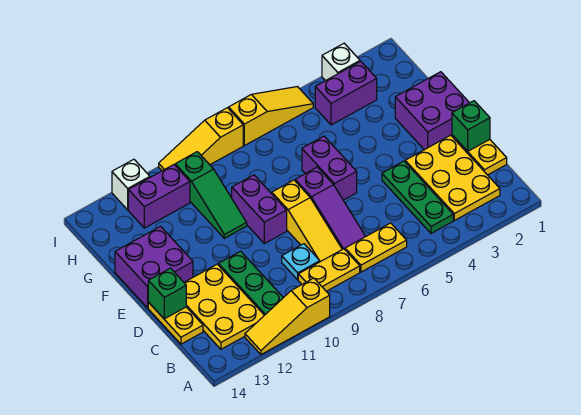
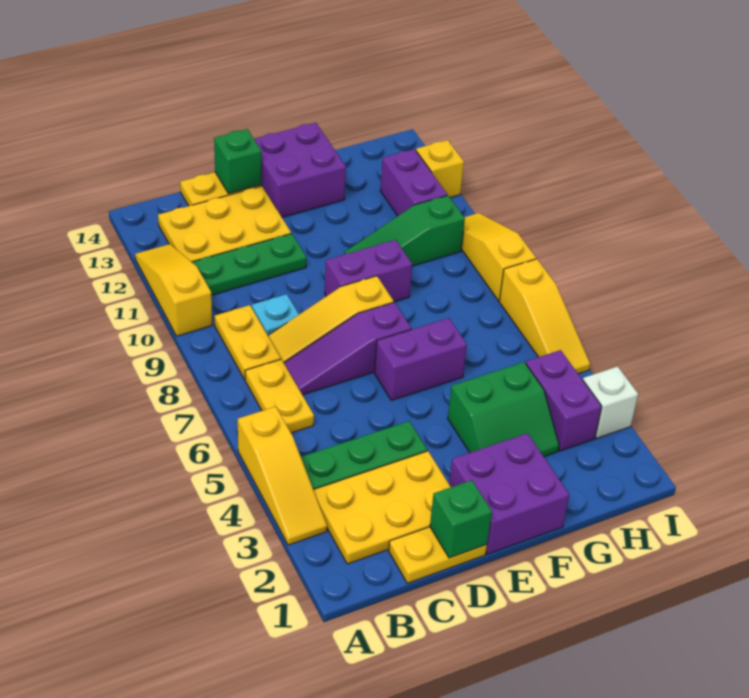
none -> yellow slope A3:A5 level 1 top 5
none -> green slope F3:G4 level 1 top 4
white brick I12 level 1 -> yellow brick I12 level 1

